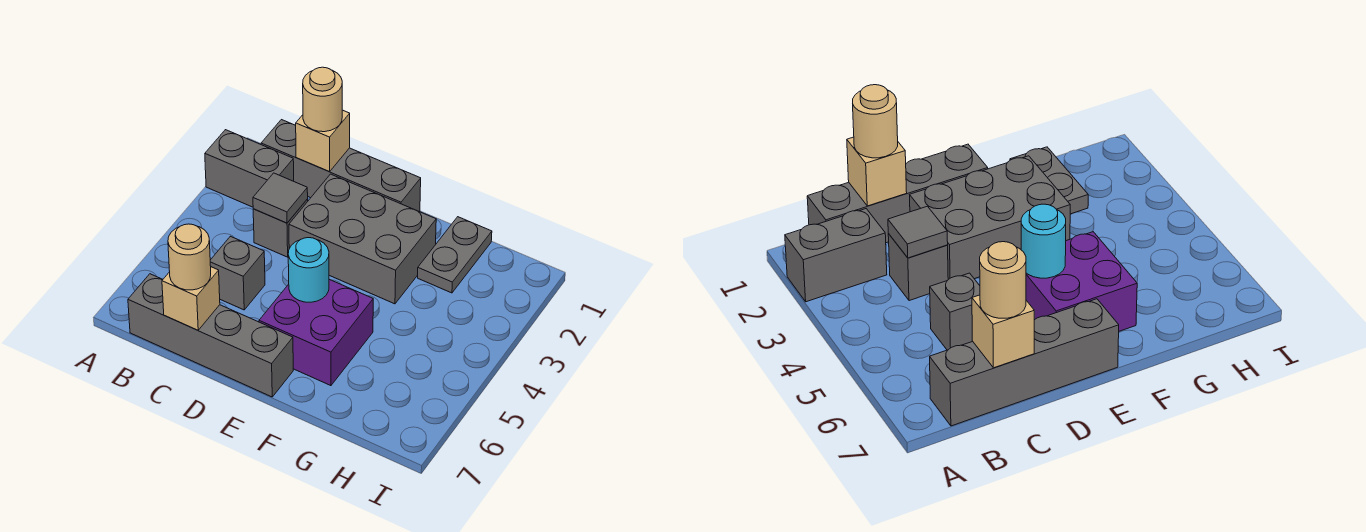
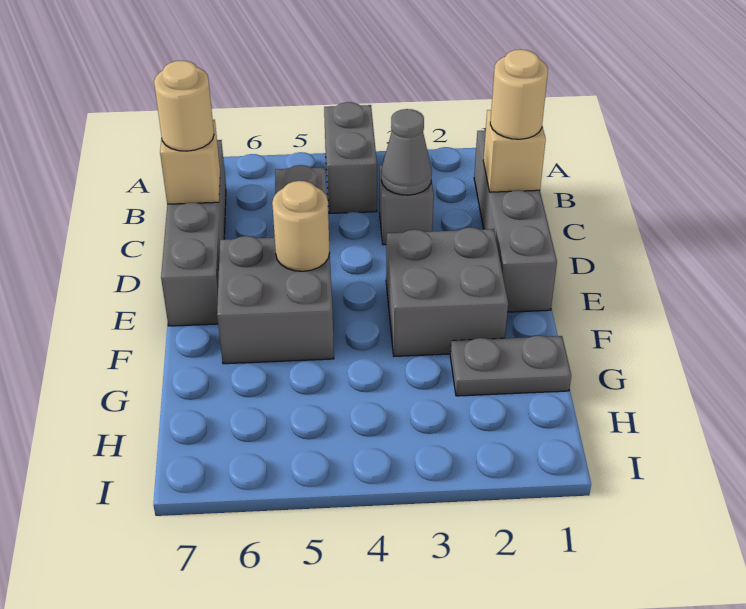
grey brick A2:B2 level 1 -> grey brick A4:B4 level 1
grey tile C3 level 2 -> grey cone C3 level 2
grey brick D2:F3 level 1 -> grey brick E2:F3 level 1
purple brick E5:F6 level 1 -> grey brick E5:F6 level 1
cyan round brick E5 level 2 -> tan round brick E5 level 2

